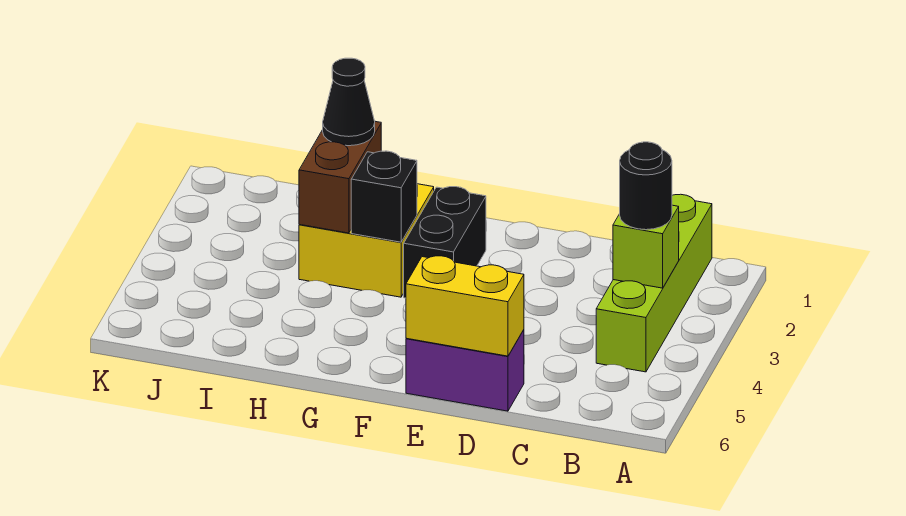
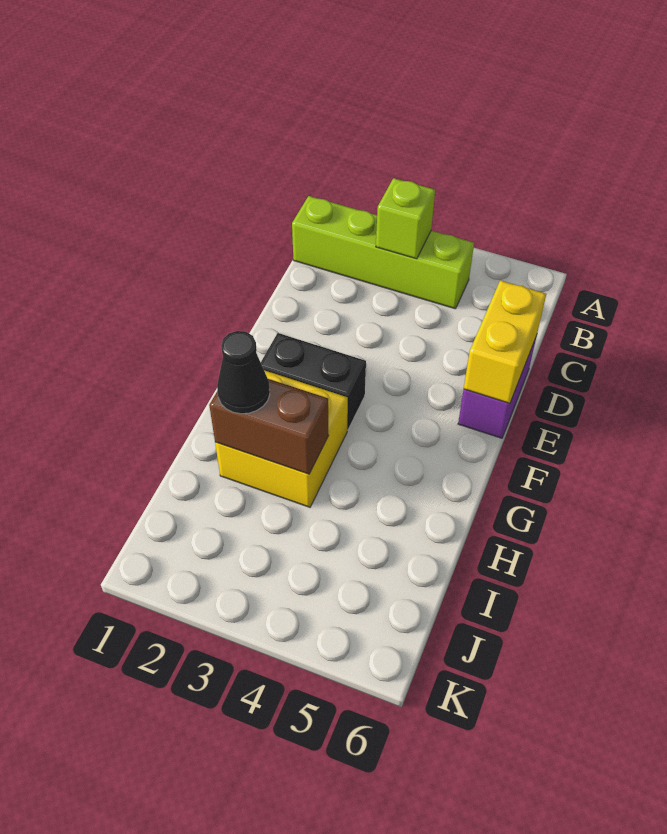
black round brick B3 level 3 -> none
black brick G3 level 2 -> none

